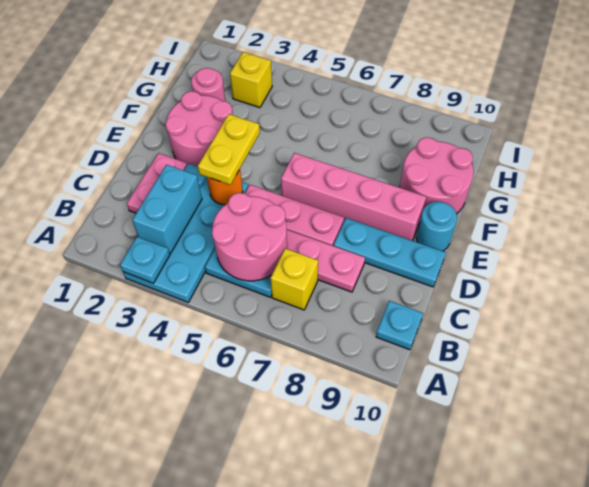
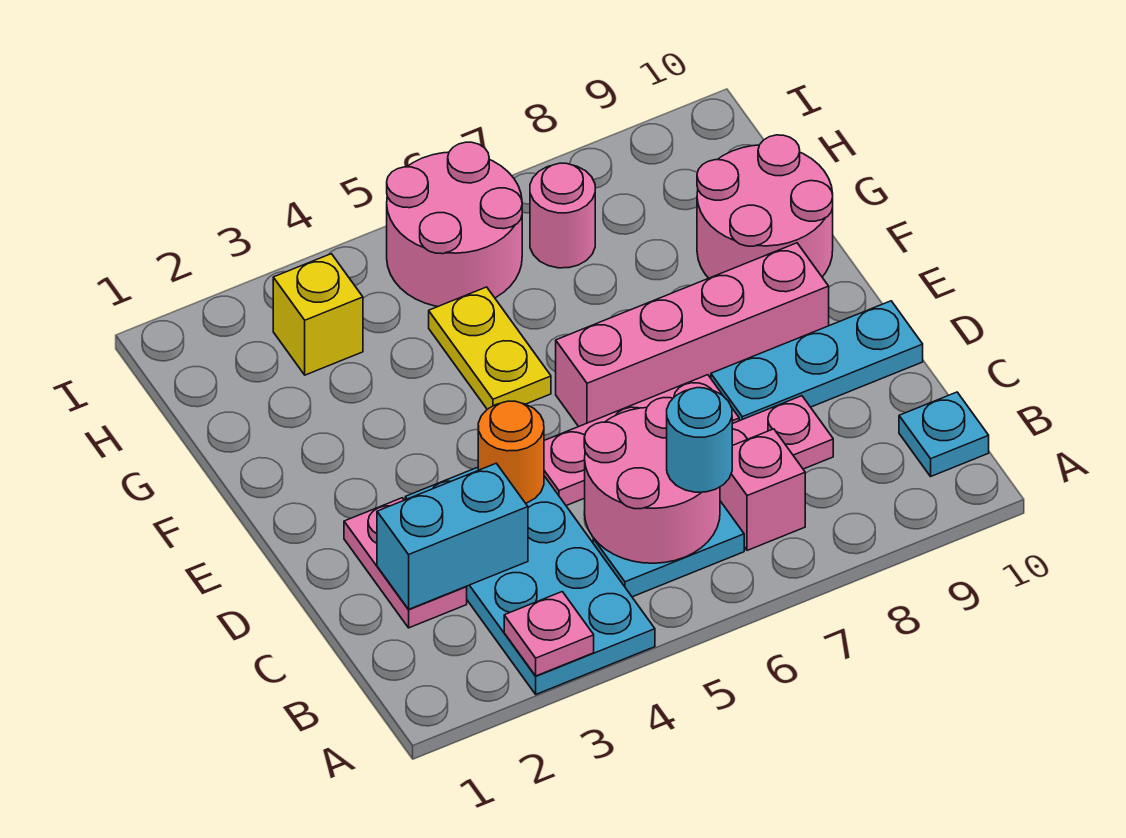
cyan plate A3 level 2 -> pink plate A3 level 2
cyan brick B3:C3 level 2 -> cyan brick C2:C3 level 2
yellow brick B7 level 1 -> pink brick B7 level 1
yellow plate D4:E4 level 3 -> yellow plate F5:G5 level 1
pink round brick E2:F3 level 1 -> pink round brick H5:I6 level 1
cyan round brick E10 level 1 -> cyan round brick B6 level 3
pink round brick G2 level 1 -> pink round brick H7 level 1

